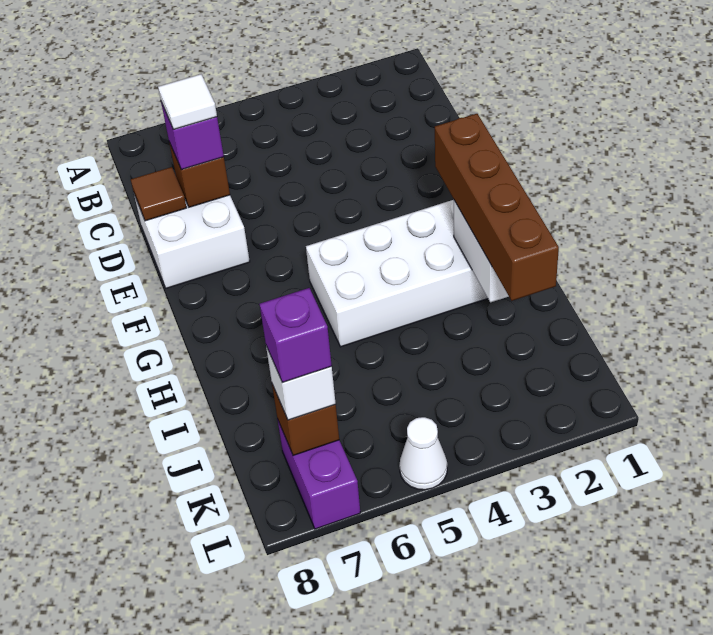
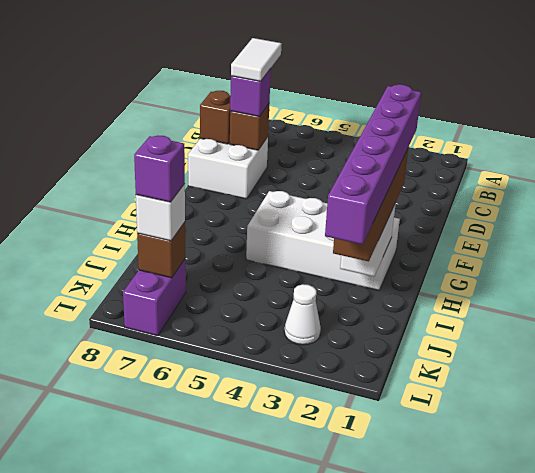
white tile D7 level 4 -> white tile C7:D7 level 4
brown tile D8 level 2 -> brown brick D8 level 2
none -> purple brick F2:K2 level 4
white cone L5 level 1 -> white cone K3 level 1

